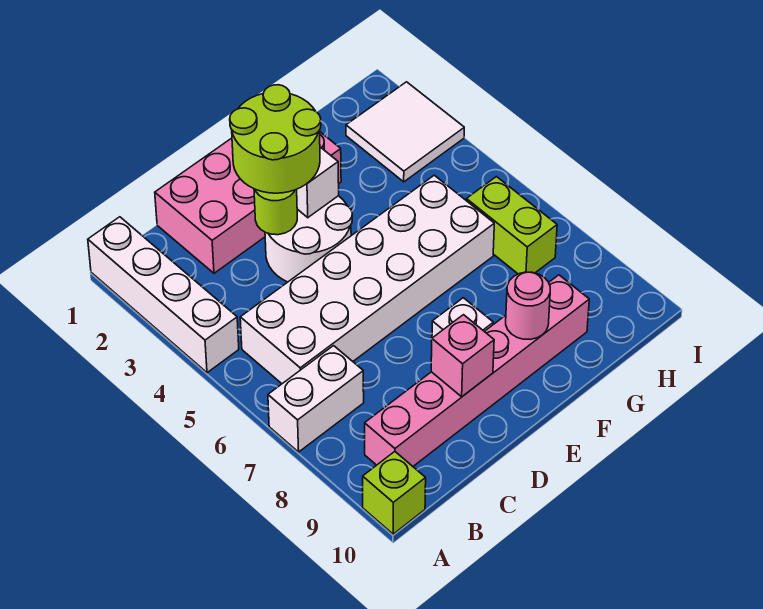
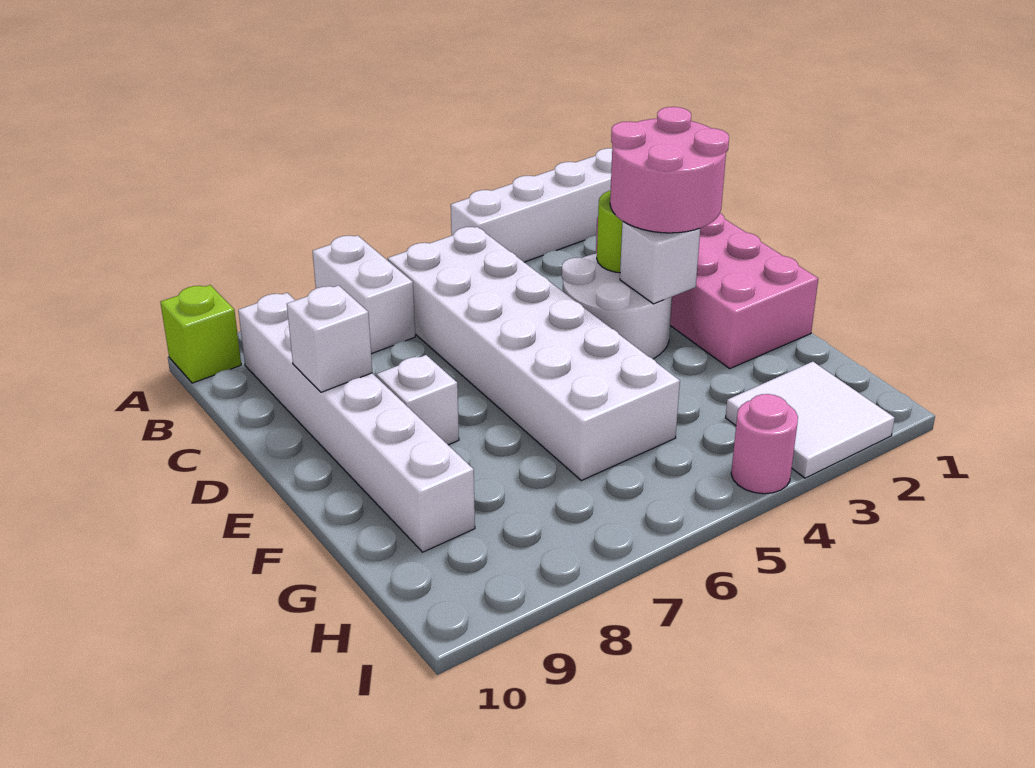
pink brick B9:G9 level 1 -> white brick B9:G9 level 1
lime round brick D2:E3 level 3 -> pink round brick D2:E3 level 3
pink brick D9 level 2 -> white brick D9 level 2
pink round brick F9 level 2 -> pink round brick I4 level 1
lime brick H6:H7 level 1 -> none

